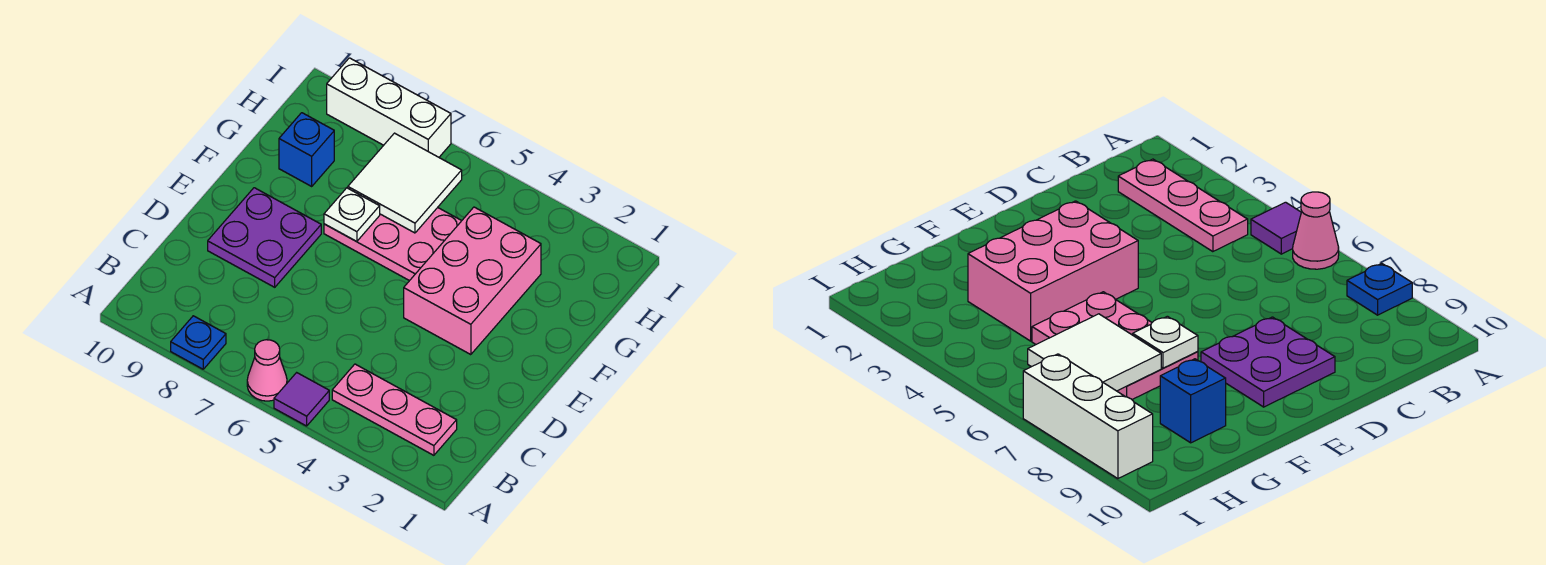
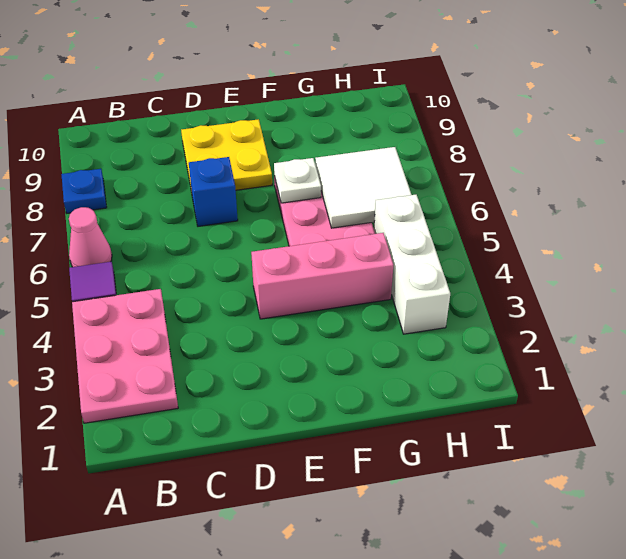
pink plate B2:B4 level 1 -> pink plate A2:B4 level 1
purple plate D8:E9 level 1 -> yellow plate D8:E9 level 1
pink brick E3:G4 level 1 -> pink brick E4:G4 level 1
blue brick G9 level 1 -> blue brick D7 level 1
white brick I7:I9 level 1 -> white brick H3:H5 level 1

